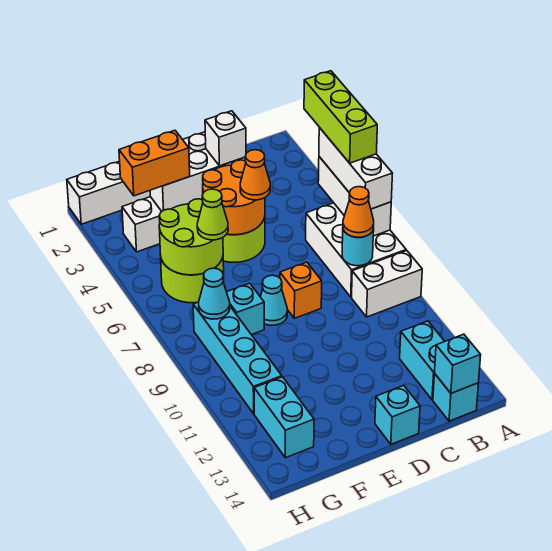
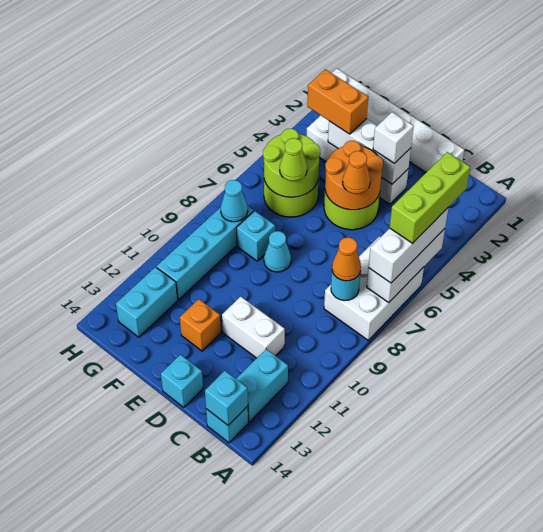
white brick A9:B9 level 1 -> white brick C11:D11 level 1
orange brick D8 level 1 -> orange brick E12 level 1

